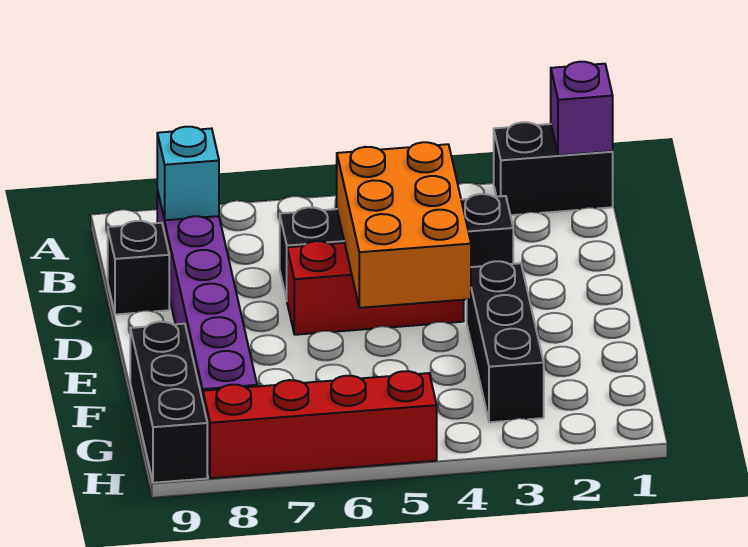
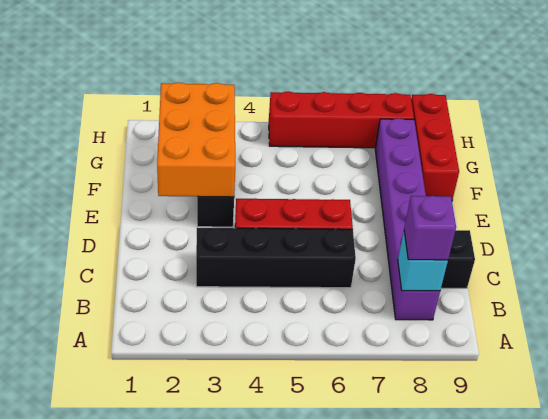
black brick A1:A2 level 1 -> none
purple brick A1 level 2 -> purple brick B8 level 3
orange brick C4:E5 level 2 -> orange brick E2:G3 level 2
black brick F9:H9 level 1 -> red brick F9:H9 level 1

